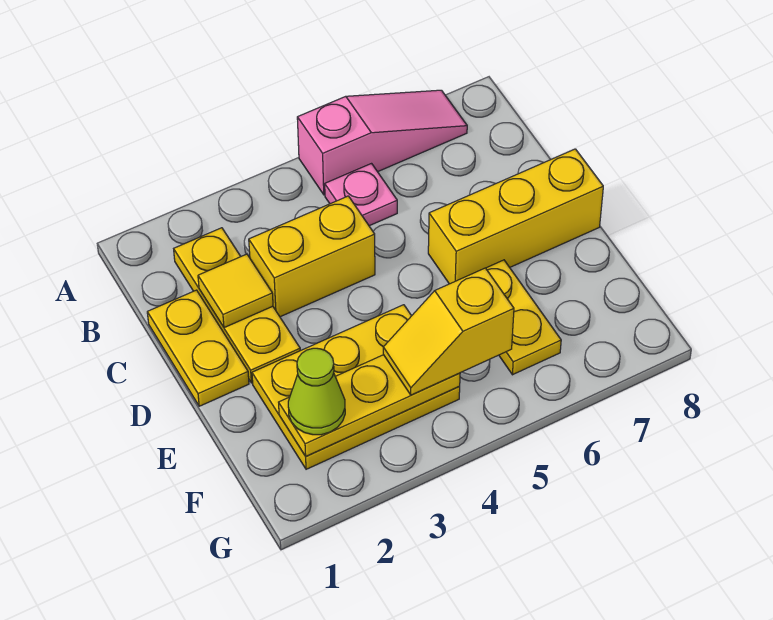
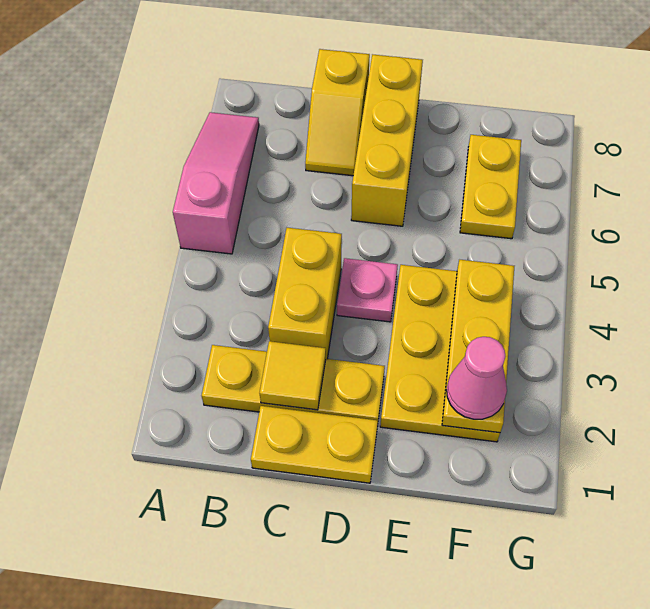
pink plate B5 level 1 -> pink plate D4 level 1
yellow plate E6:F6 level 1 -> yellow plate F6:F7 level 1
lime cone F2 level 3 -> pink cone F2 level 3
yellow slope F4:F5 level 3 top 5 -> yellow slope C7:C8 level 1 top 8

